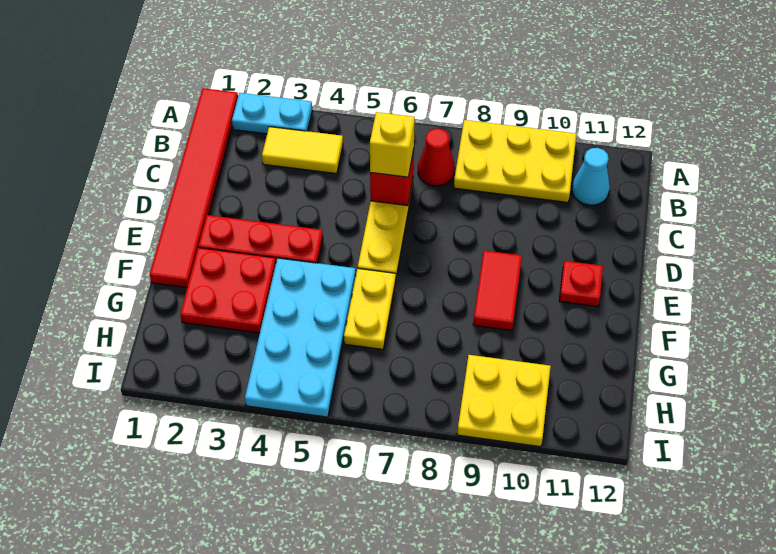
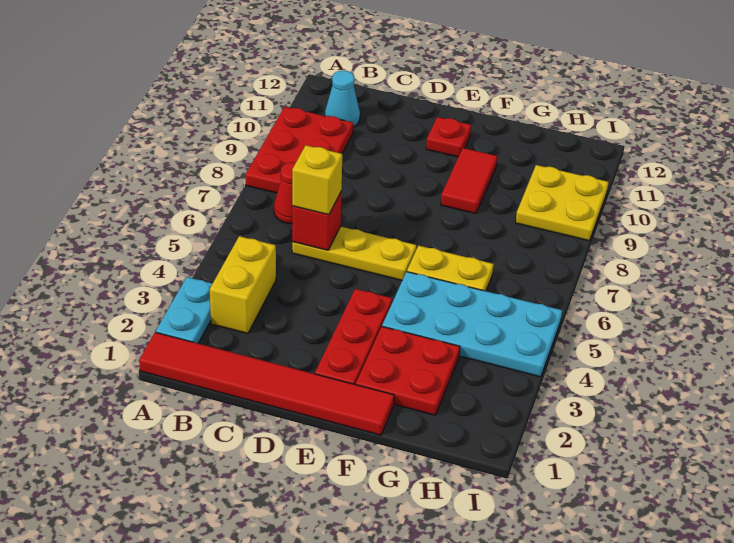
yellow plate A8:B10 level 1 -> red plate A8:B10 level 1
yellow tile B3:B4 level 1 -> yellow brick B3:B4 level 1
red tile E9:F9 level 1 -> red tile F9:F10 level 1

